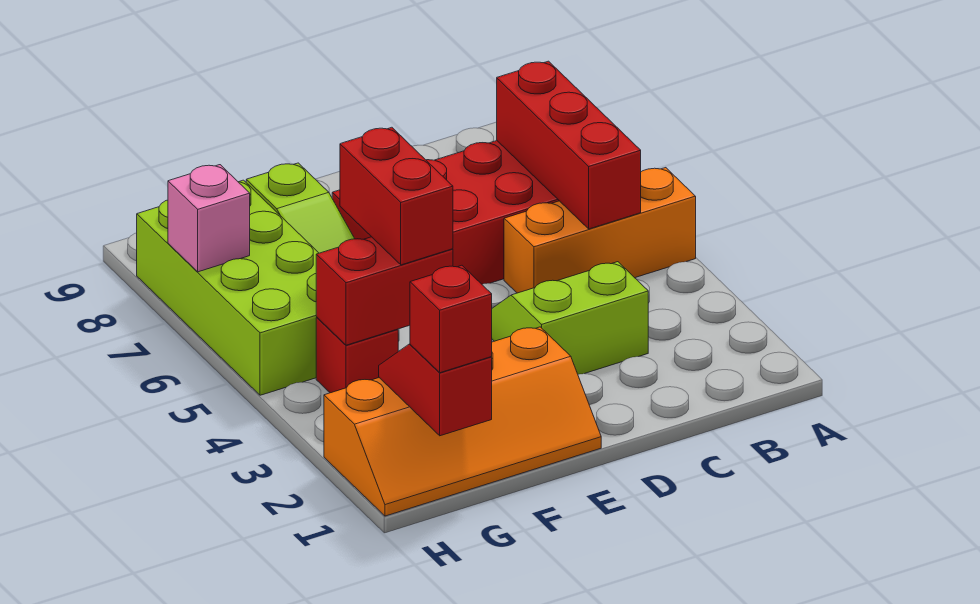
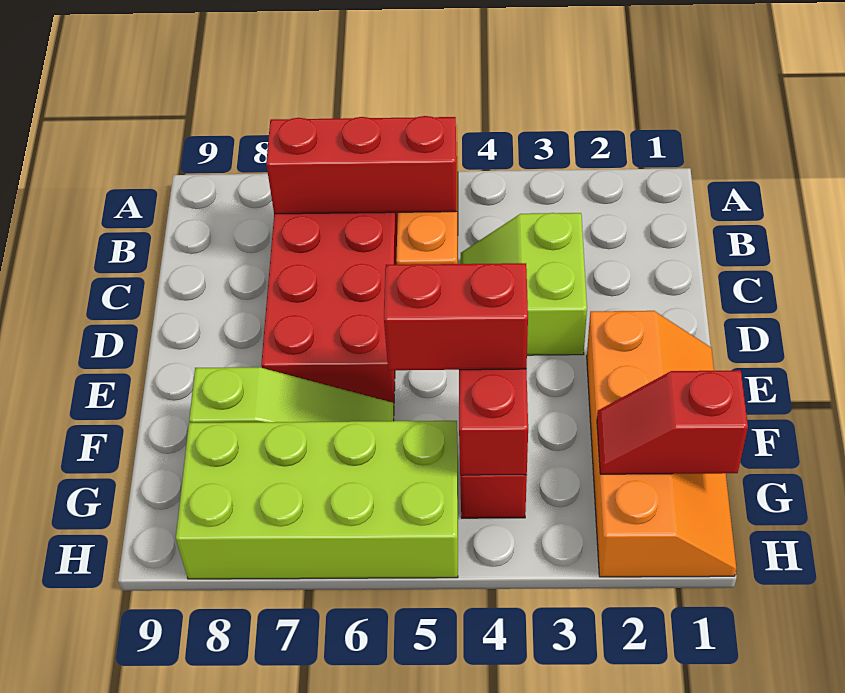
red brick G1 level 3 -> none
pink brick H7 level 2 -> none

